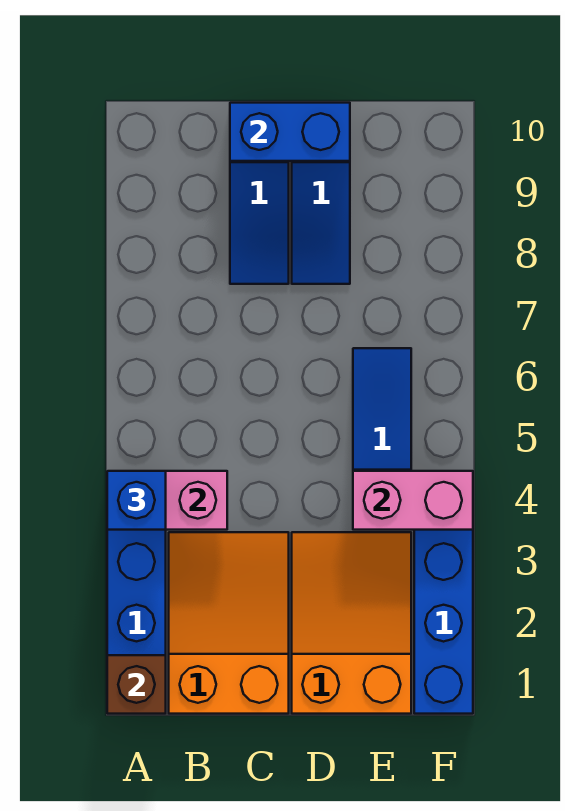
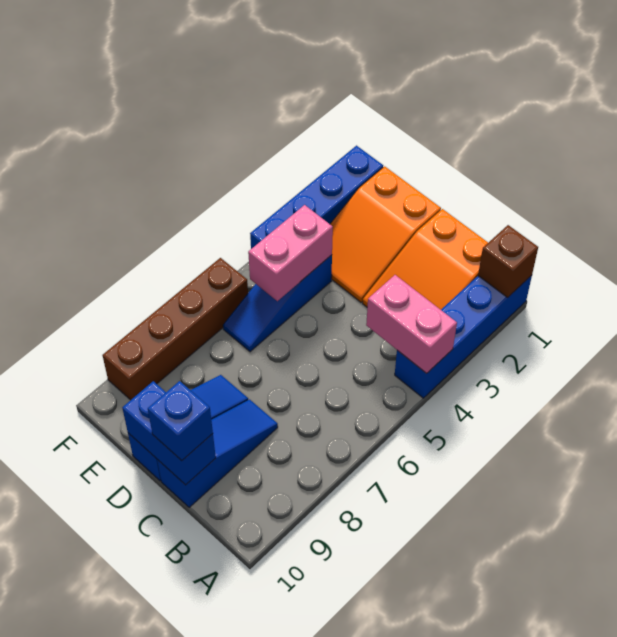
blue brick A4 level 3 -> blue brick C10 level 3
pink brick E4:F4 level 2 -> pink brick E4:E5 level 2
none -> brown brick F6:F9 level 1

